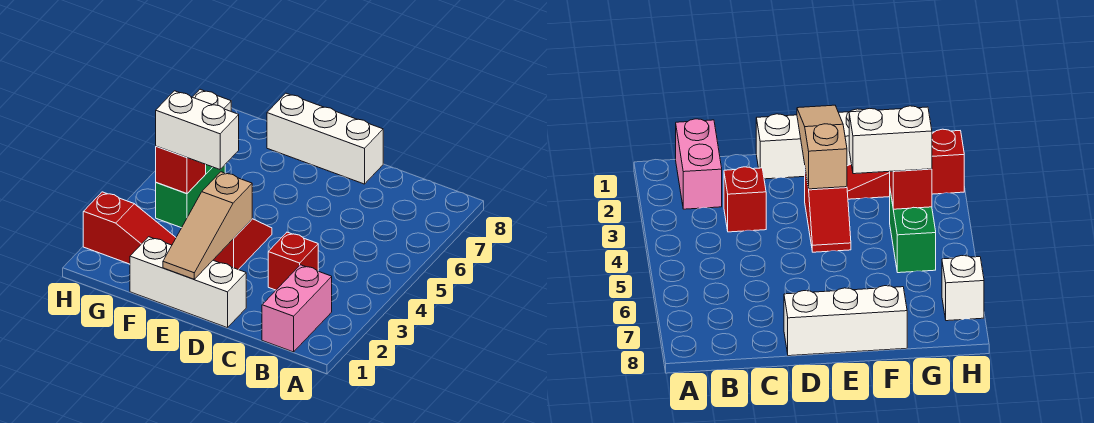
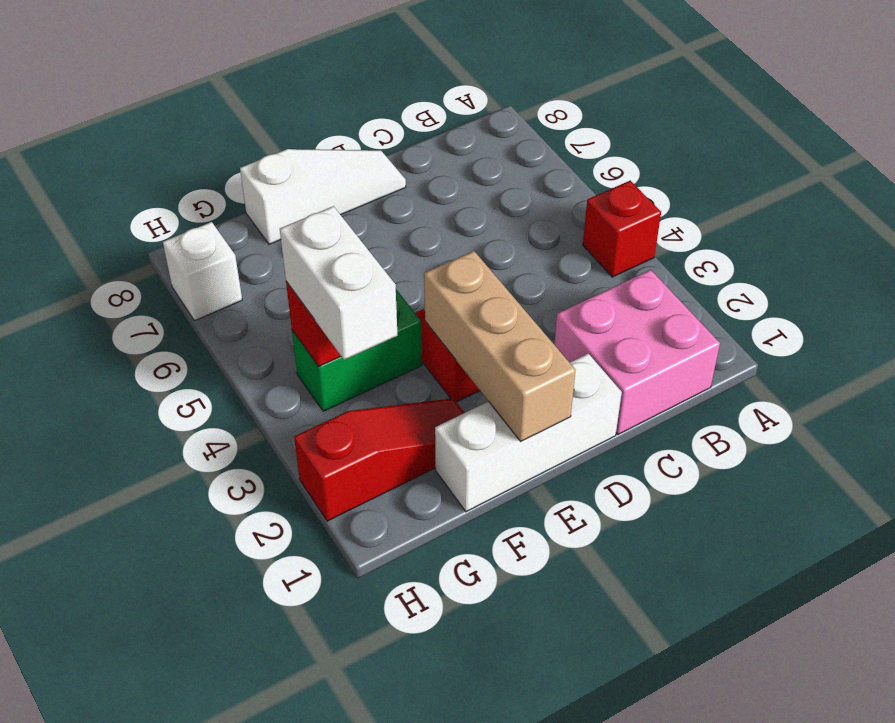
pink brick B1:B2 level 1 -> pink brick B1:C2 level 1
red brick C3 level 1 -> red brick A4 level 1
white brick D8:F8 level 1 -> white slope D8:F8 level 1 top F
tan slope E1:E3 level 2 top 3 -> tan brick E1:E3 level 2
white brick F4:G4 level 3 -> white brick G3:G4 level 3
green brick G4:G5 level 1 -> green brick F4:G4 level 1

